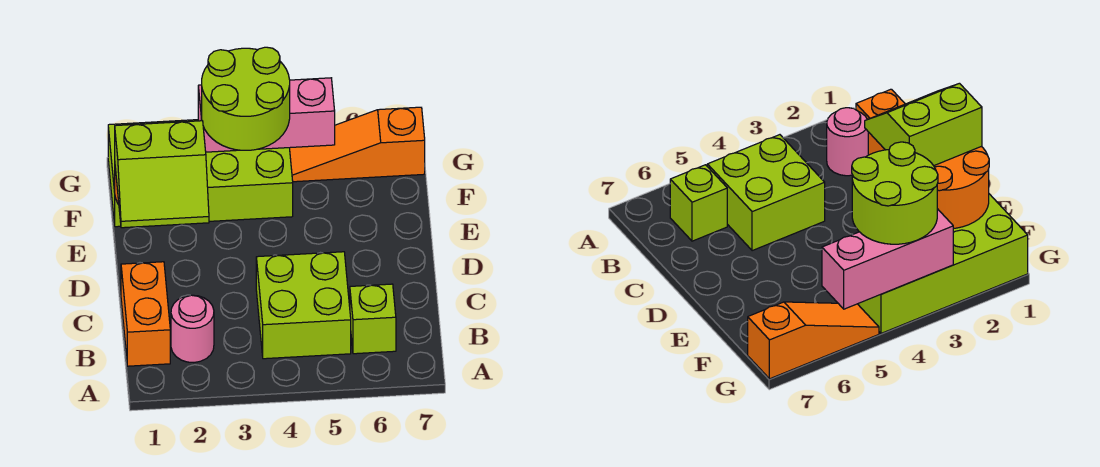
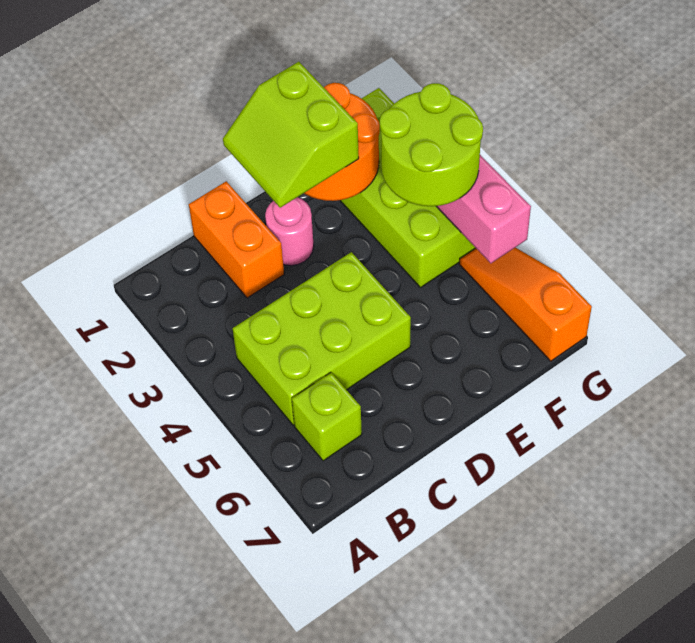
orange brick B1:C1 level 1 -> orange brick C1:C2 level 1
pink round brick B2 level 1 -> pink round brick D2 level 1
lime brick B4:C5 level 1 -> lime brick B4:D5 level 1

